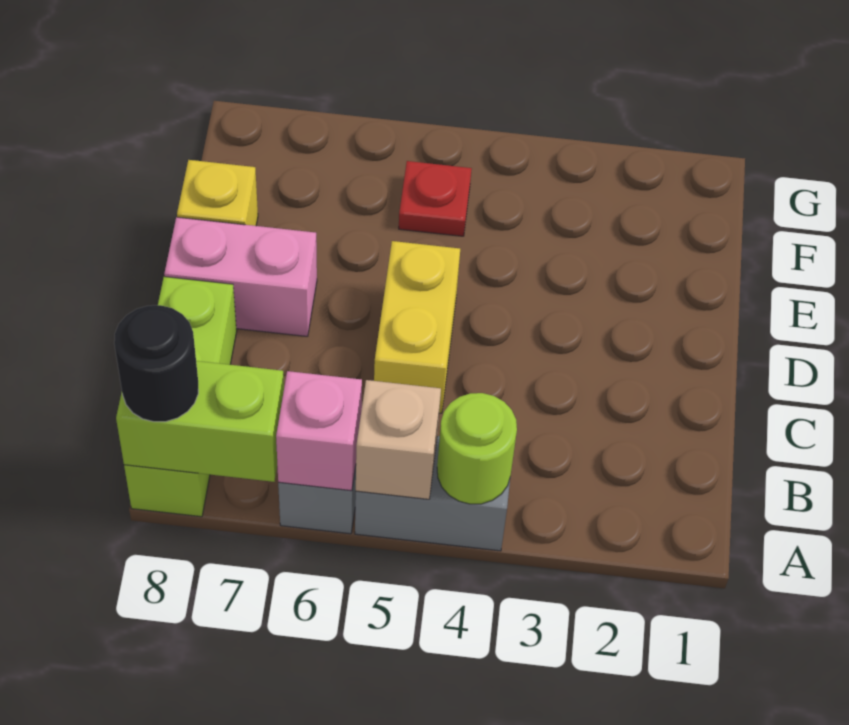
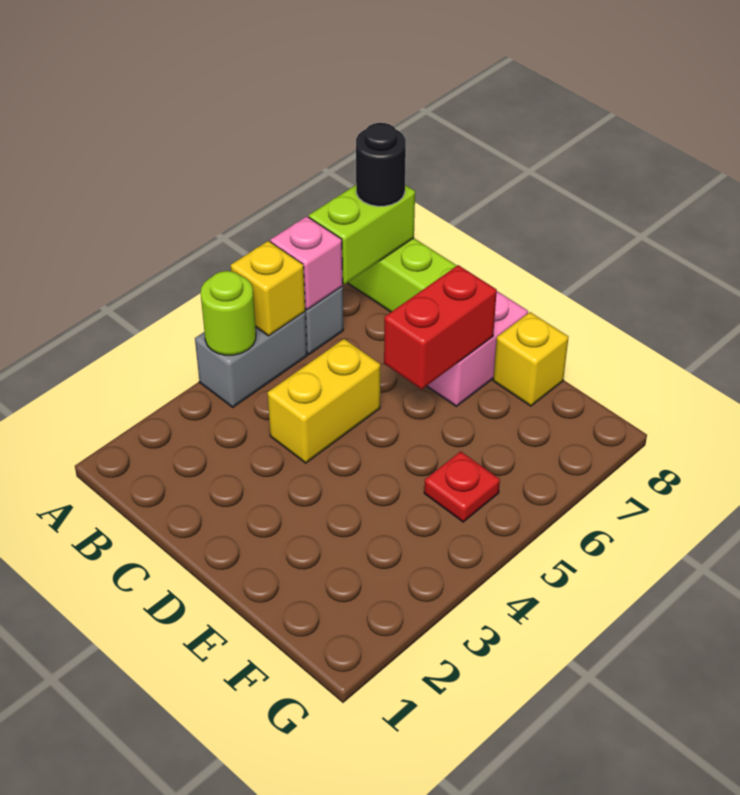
tan brick A5 level 2 -> yellow brick A5 level 2
yellow brick C5:D5 level 1 -> yellow brick C4:C5 level 1
none -> red brick D6:D7 level 2

